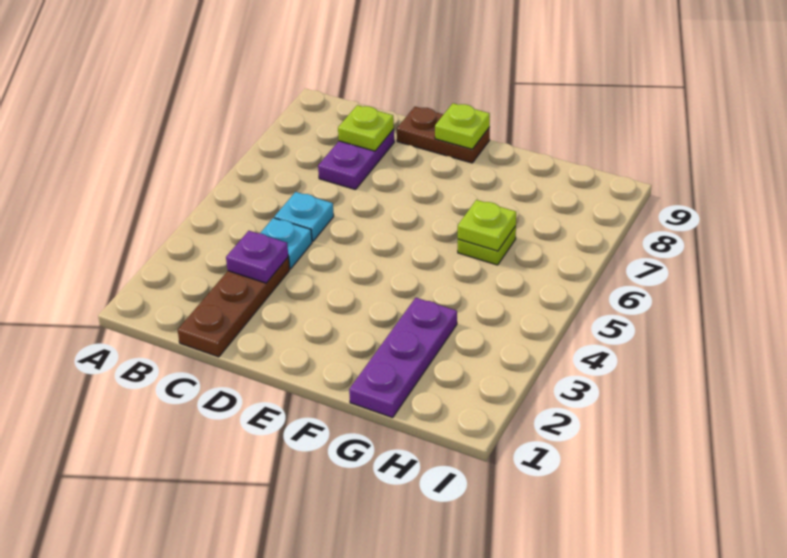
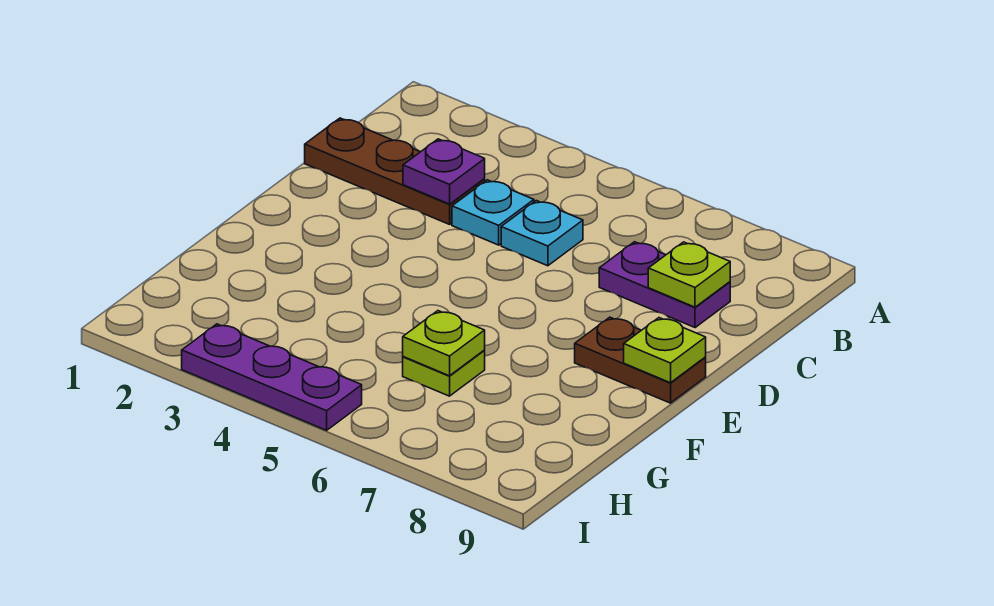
brown plate D9:E9 level 1 -> brown plate E8:E9 level 1
purple plate G1:G3 level 1 -> purple plate I3:I5 level 1

